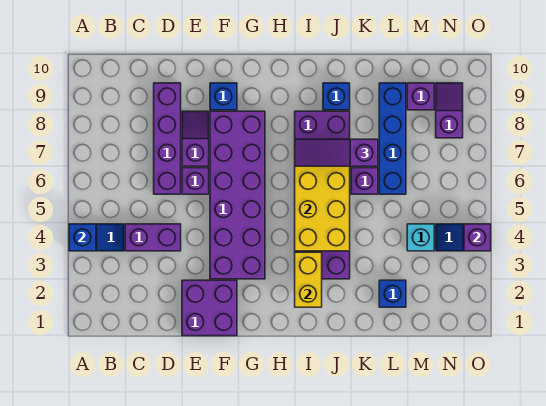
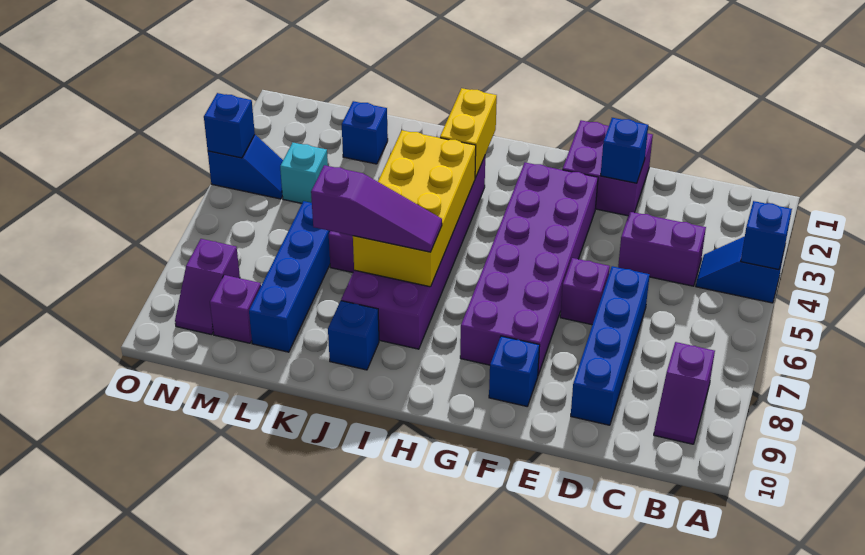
purple brick D6:D9 level 1 -> blue brick D6:D9 level 1
none -> blue brick E2 level 2
purple slope E7:E8 level 1 top 7 -> purple slope B8:B9 level 1 top 8
purple brick O4 level 2 -> blue brick O4 level 2

